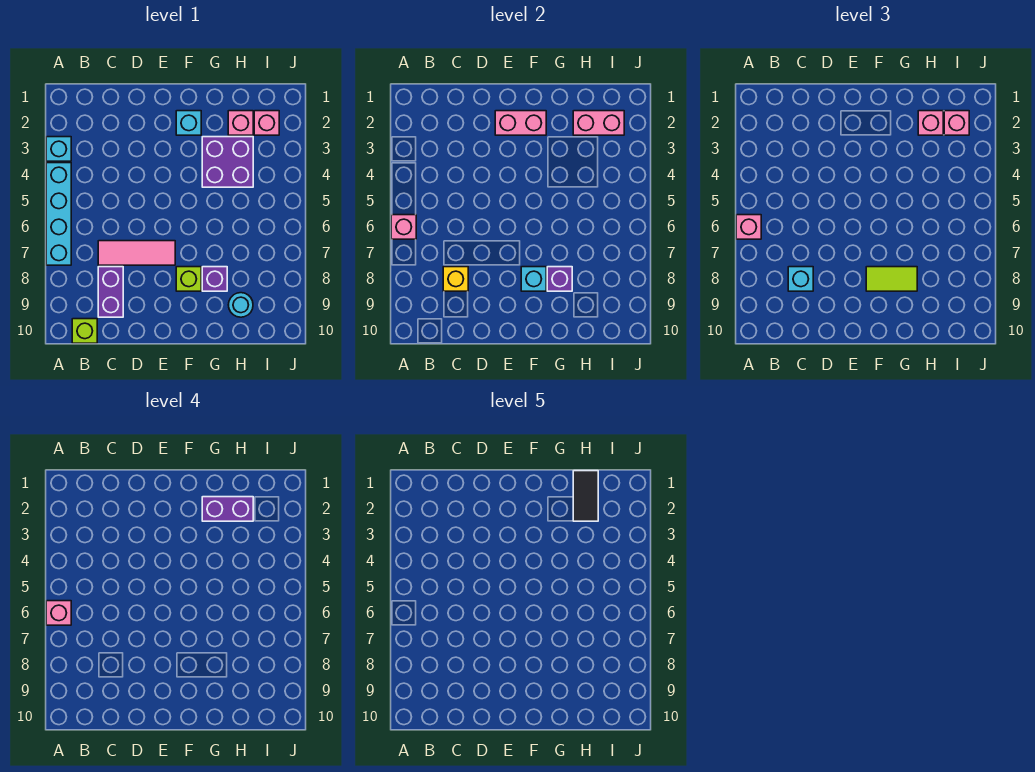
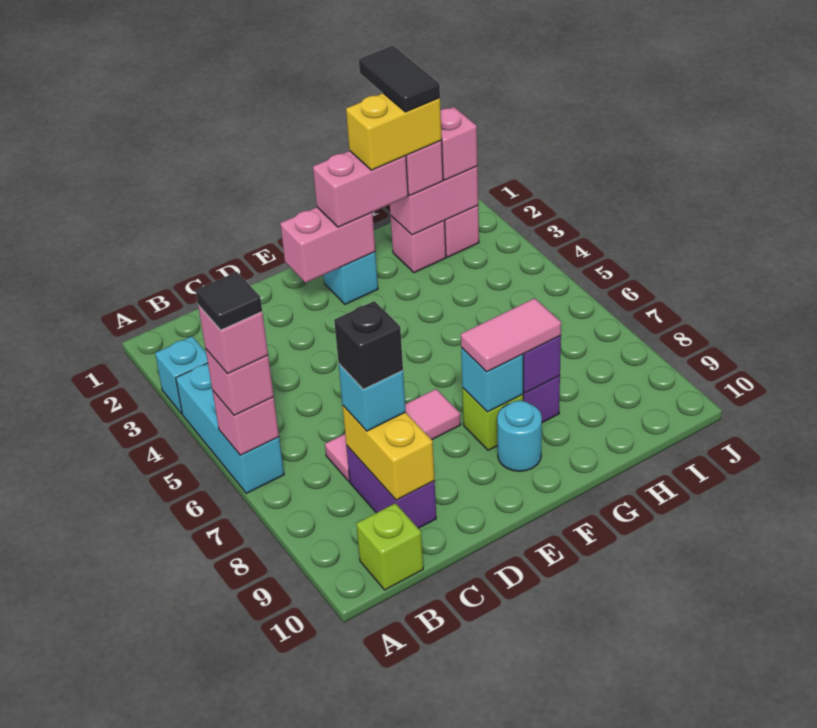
cyan brick A4:A7 level 1 -> cyan brick A4:A6 level 1
none -> black tile A6 level 5
yellow brick C8 level 2 -> yellow brick C8:C9 level 2
none -> black brick C8 level 4
none -> pink brick F2:G2 level 3
lime tile F8:G8 level 3 -> pink tile F8:G8 level 3
purple brick G2:H2 level 4 -> yellow brick G2:H2 level 4
purple brick G3:H4 level 1 -> none
cyan round brick H9 level 1 -> cyan round brick F9 level 1

